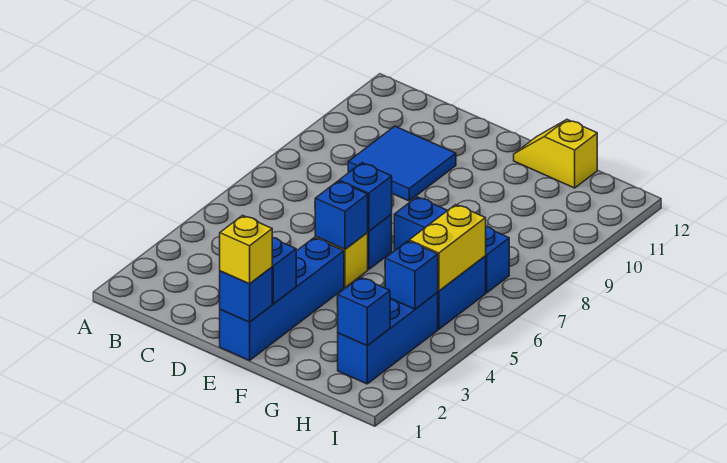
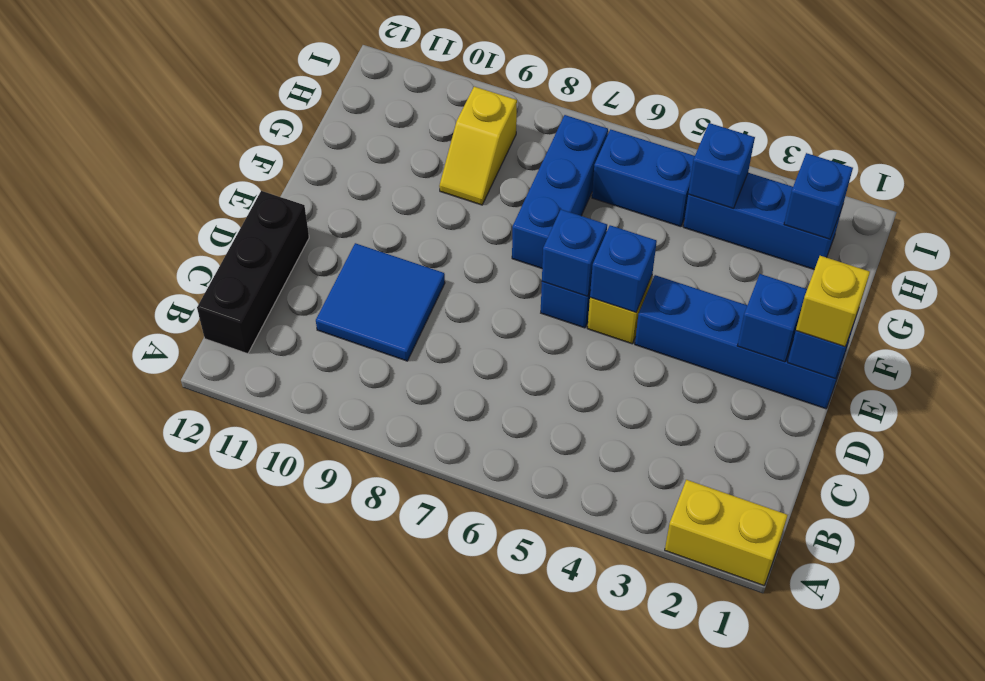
none -> black brick B12:D12 level 1
yellow slope F12:G12 level 1 top G -> yellow slope G9:H9 level 1 top H
yellow brick H5:H6 level 2 -> yellow brick A1:A2 level 1

